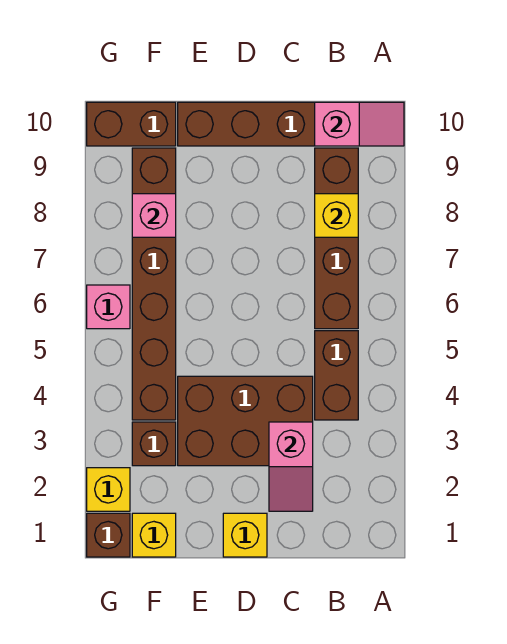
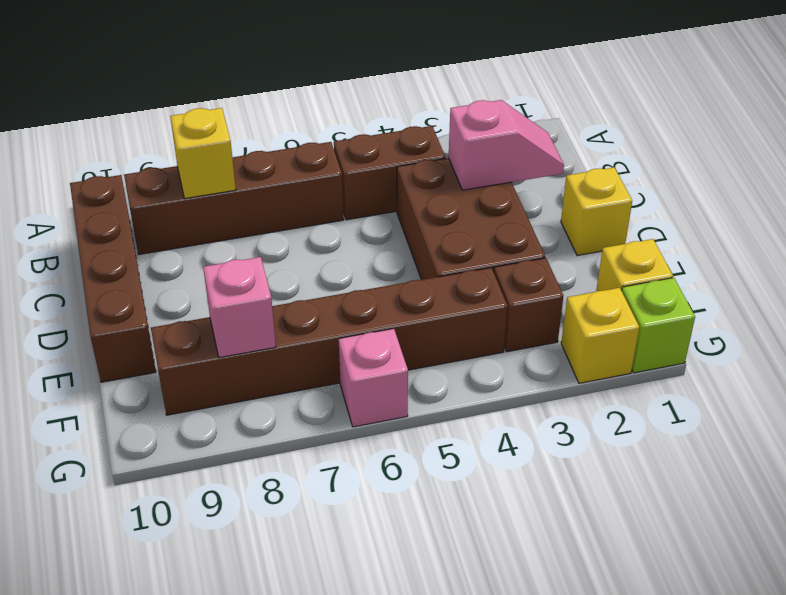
pink slope A10:B10 level 2 top B -> none
brown brick F10:G10 level 1 -> none
brown brick G1 level 1 -> lime brick G1 level 1

